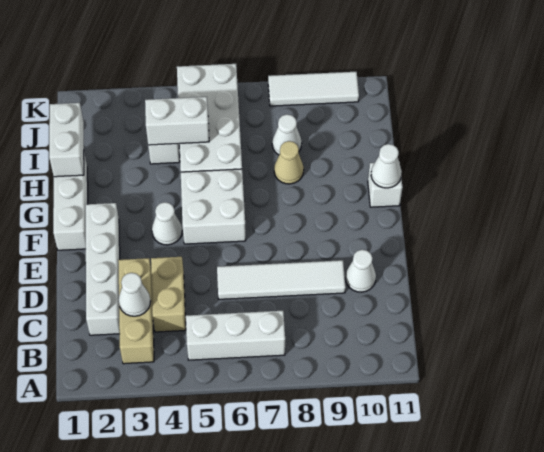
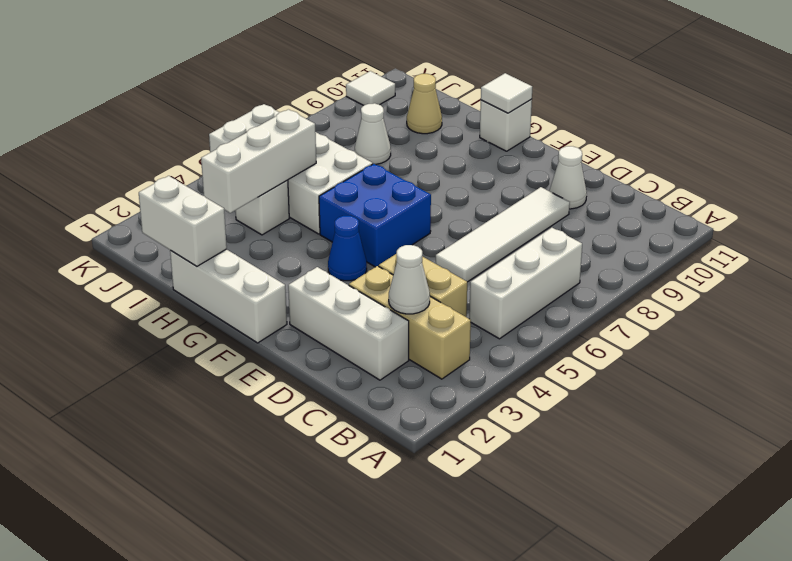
white brick C2:F2 level 1 -> white brick C2:E2 level 1
white cone F4 level 1 -> blue cone F4 level 1
white brick F5:G6 level 1 -> blue brick F5:G6 level 1
white cone G11 level 2 -> white tile G11 level 2
tan cone H8 level 1 -> tan cone I10 level 1
white brick I4:I5 level 2 -> white brick I3:I5 level 2
white tile K8:K10 level 1 -> white tile K10 level 1

